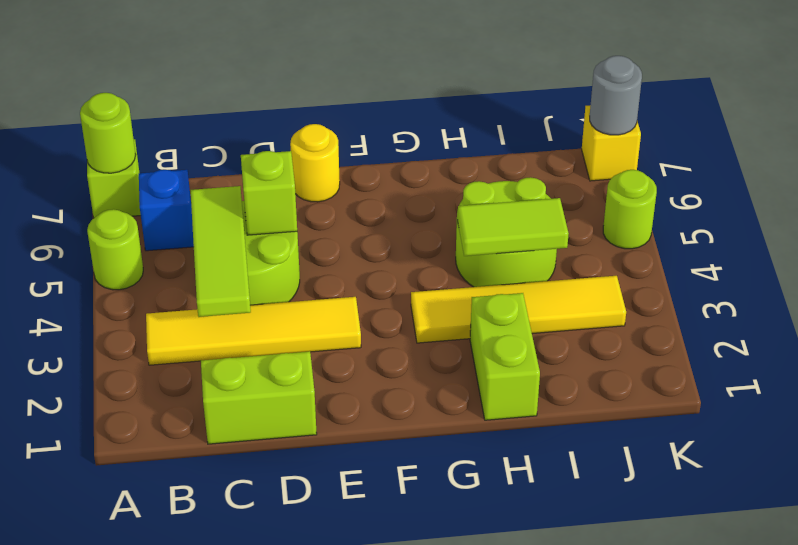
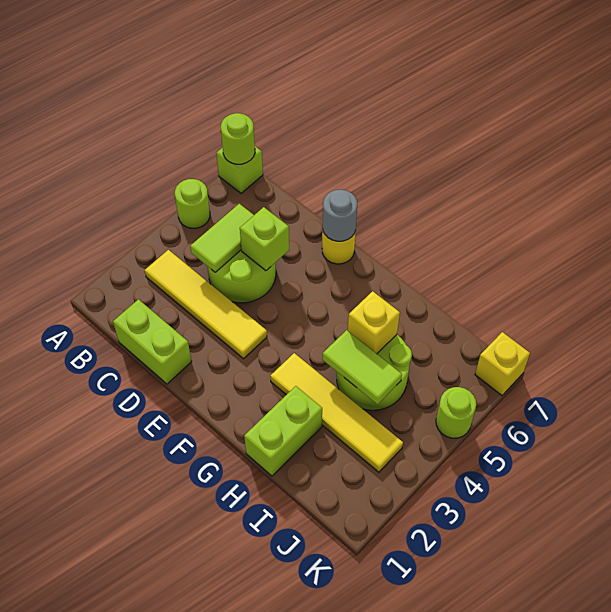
blue brick B6 level 1 -> none
lime tile C3:C5 level 2 -> lime tile C4:C5 level 2
none -> yellow brick H5 level 2
grey round brick K7 level 2 -> grey round brick E7 level 2

